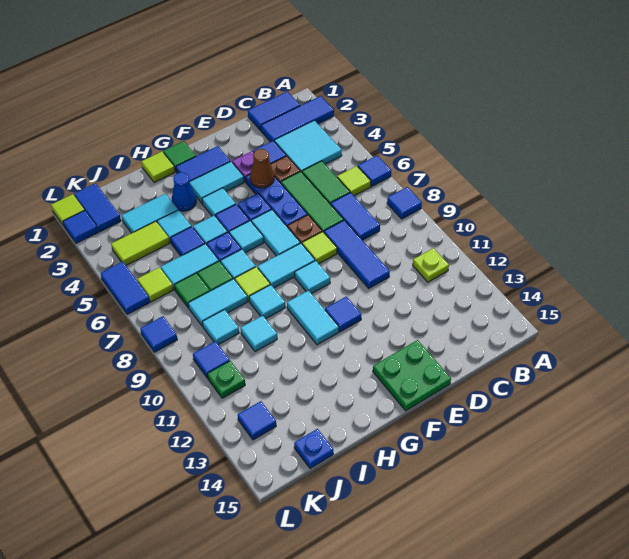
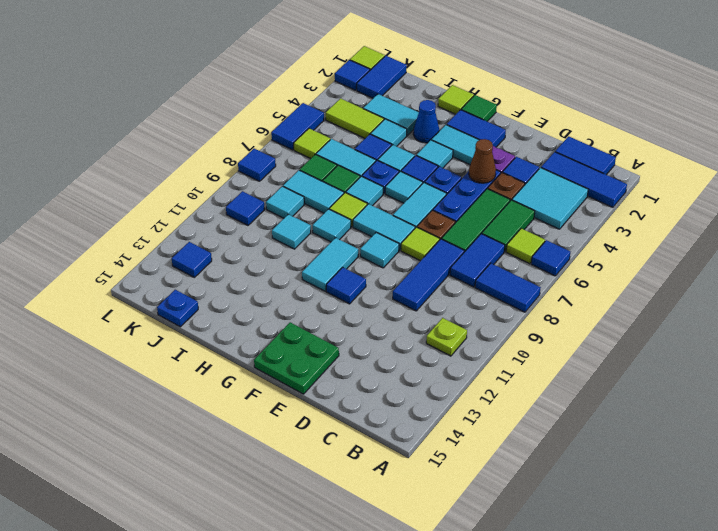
blue tile A8 level 1 -> blue tile A8:B8 level 1
green plate K11 level 1 -> none

